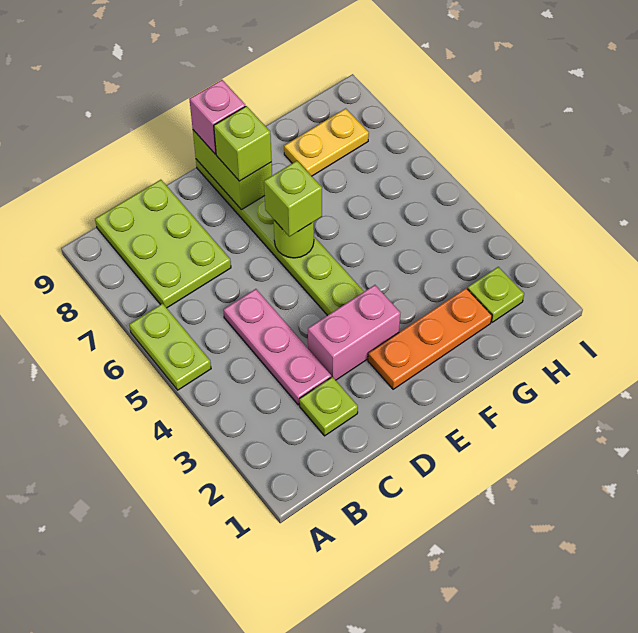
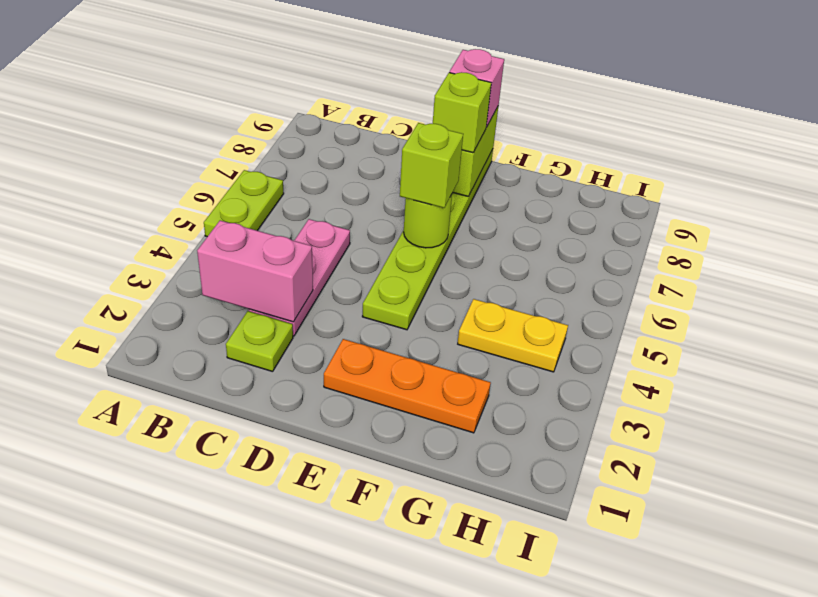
lime plate B7:C9 level 1 -> none
pink brick D3:E3 level 1 -> pink brick B3:C3 level 2
yellow plate G8:H8 level 1 -> yellow plate G4:H4 level 1
lime plate H2 level 1 -> none

